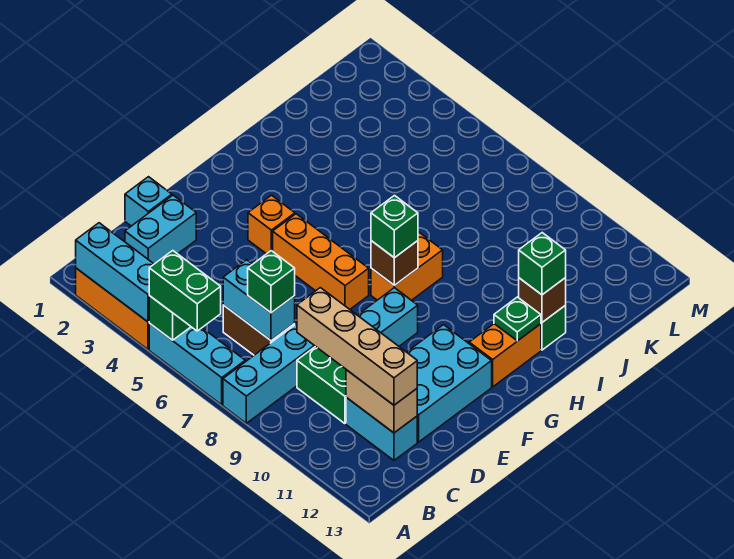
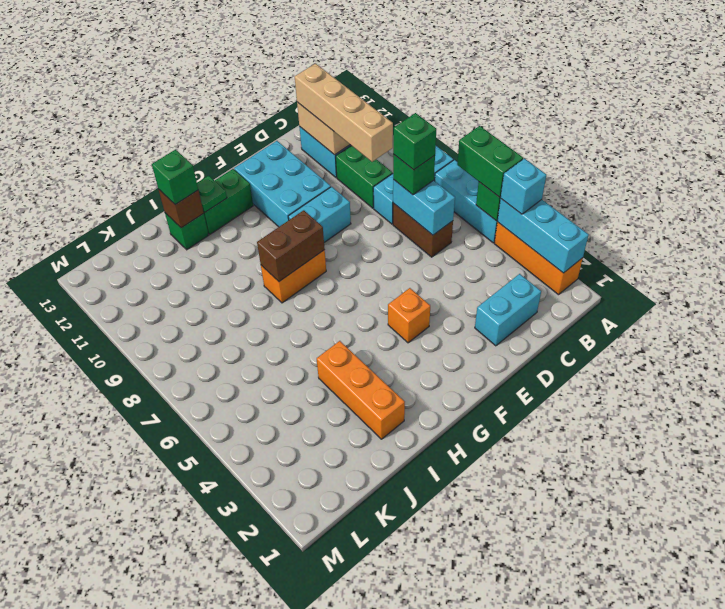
cyan brick D1 level 1 -> cyan brick A4 level 3
cyan brick D11:F12 level 1 -> cyan brick E10:F12 level 1
orange brick F5:F7 level 1 -> orange brick I2:I4 level 1
brown brick G8 level 2 -> brown brick G8:H8 level 2
green brick G8 level 3 -> green brick C7 level 4
orange brick G12:H12 level 1 -> green brick G12:H12 level 1

